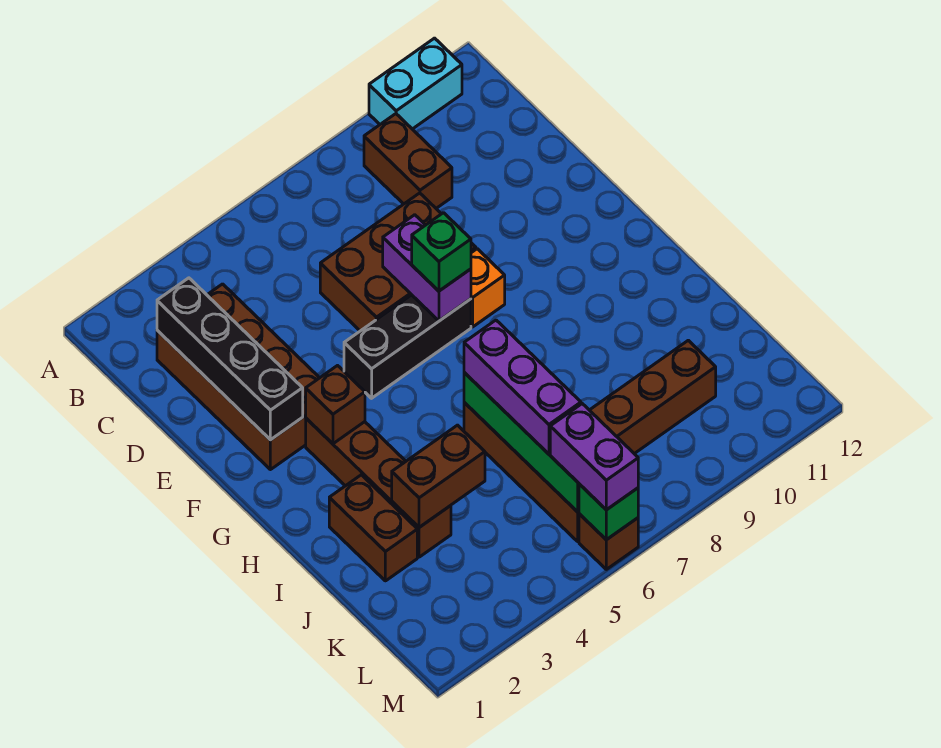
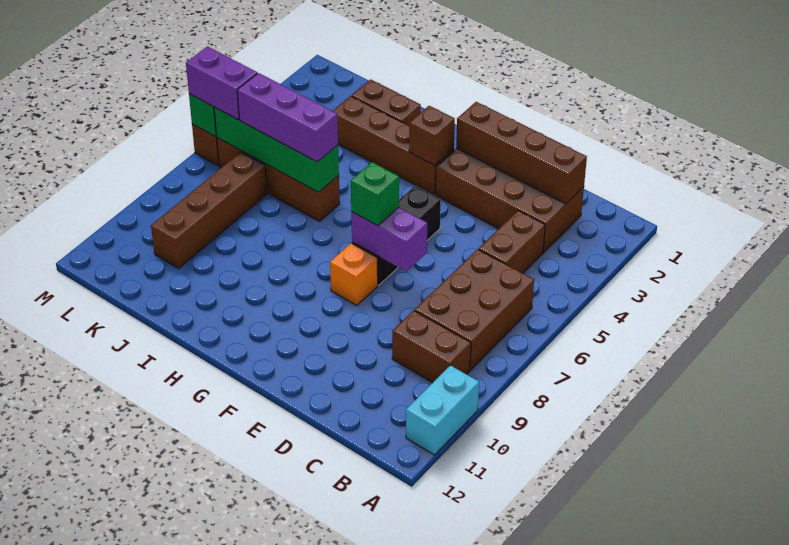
black brick C2:F2 level 2 -> brown brick C2:F2 level 2
brown brick D6:E8 level 1 -> brown brick B6:C8 level 1
brown brick J3:J4 level 2 -> brown brick C4:C5 level 1

